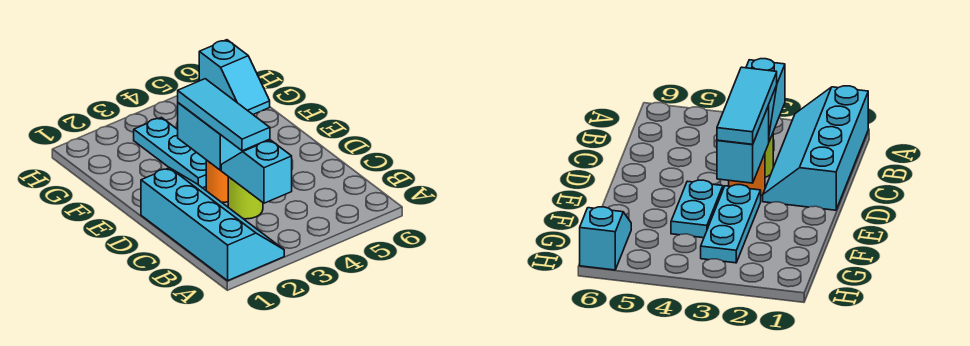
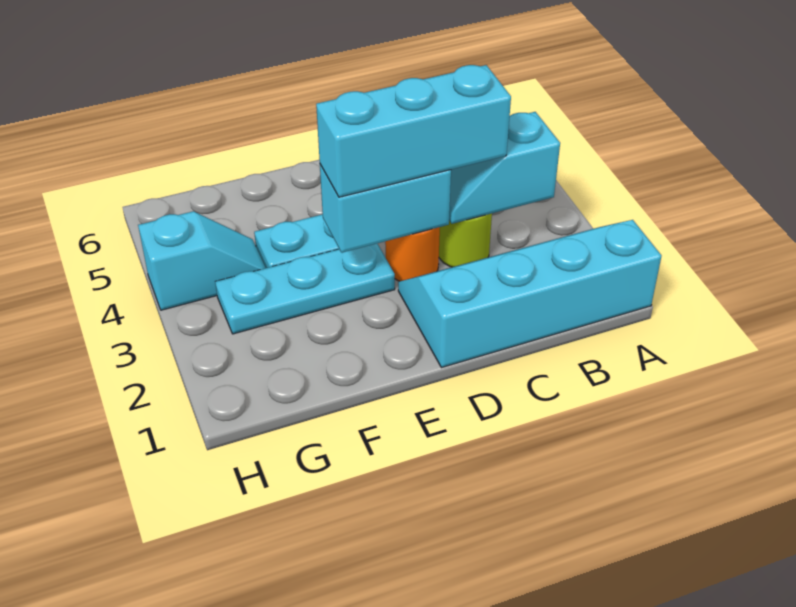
cyan tile C3:E3 level 3 -> cyan brick C3:E3 level 3
cyan slope G6:H6 level 1 top H -> cyan slope G4:H4 level 1 top H

